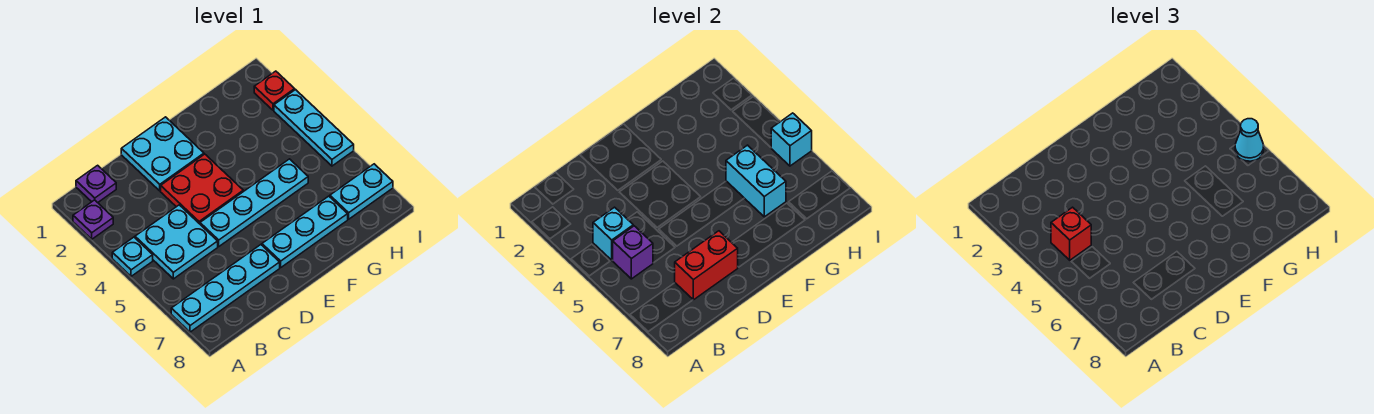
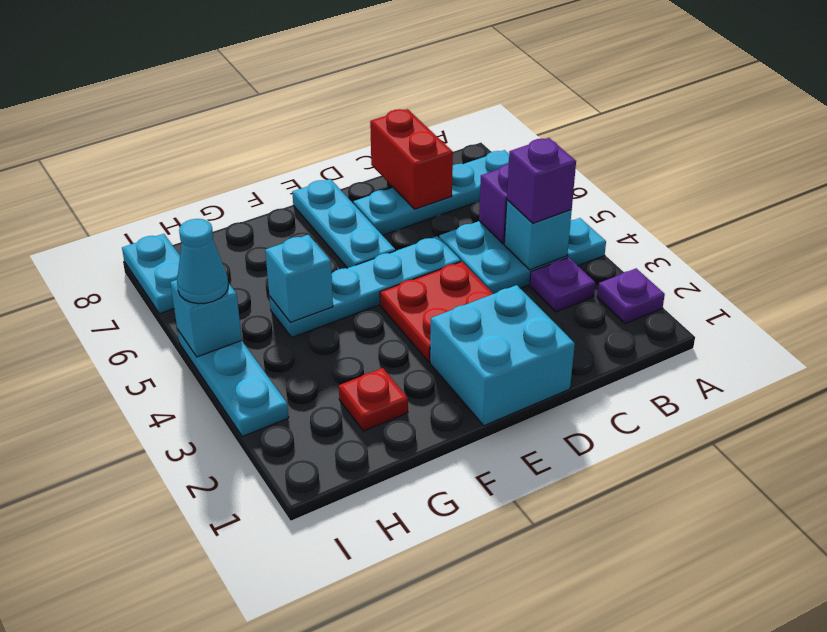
purple plate B1 level 1 -> purple plate B3 level 1
red brick B4 level 3 -> purple brick B4 level 3
red brick C7:D7 level 2 -> red brick C7:C8 level 2
cyan plate D1:E2 level 1 -> cyan brick D1:E2 level 1
cyan plate E7:G7 level 1 -> cyan plate E6:E8 level 1
cyan brick G5:G6 level 2 -> cyan brick G5 level 2
cyan plate H7:I7 level 1 -> cyan plate I7:I8 level 1
red plate I2 level 1 -> red plate G2 level 1

